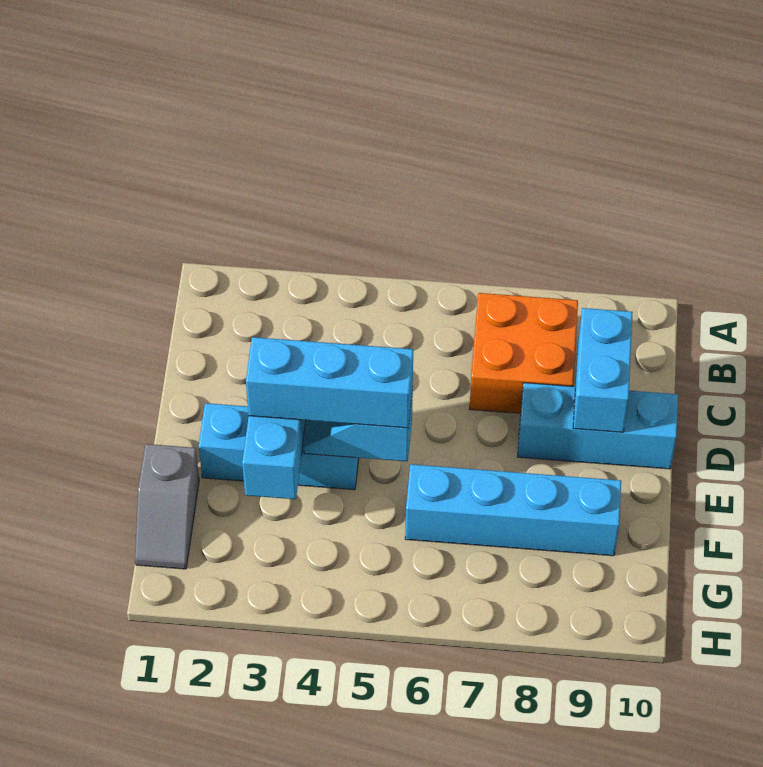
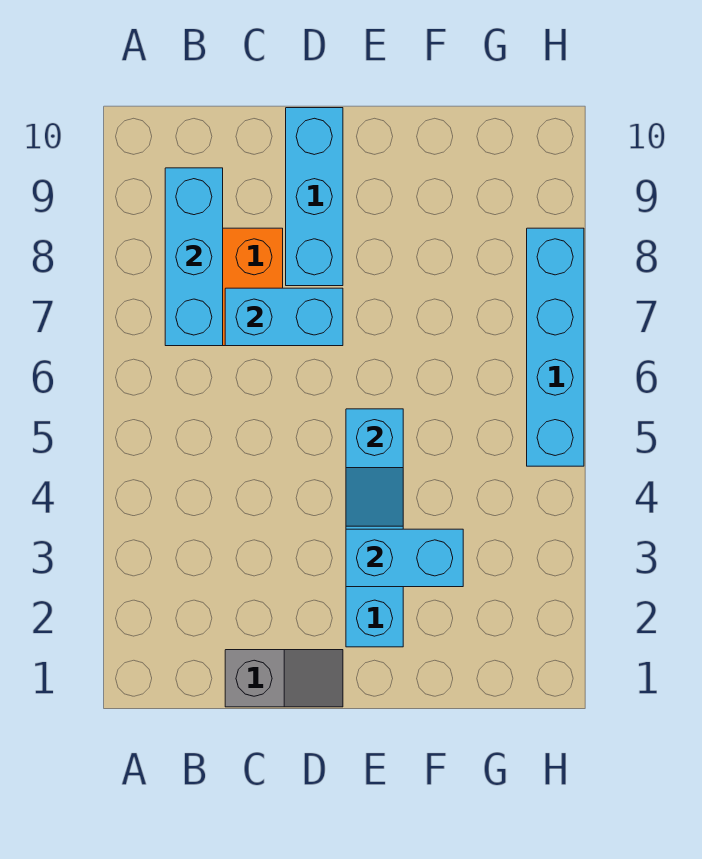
cyan brick C9:D9 level 2 -> cyan brick C7:D7 level 2
cyan brick E3:E5 level 3 -> cyan brick B7:B9 level 2
grey slope F1:G1 level 1 top F -> grey slope C1:D1 level 1 top C
cyan brick F6:F9 level 1 -> cyan brick H5:H8 level 1

